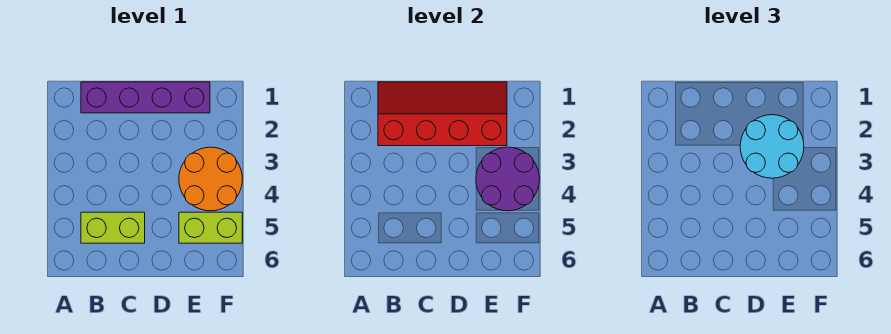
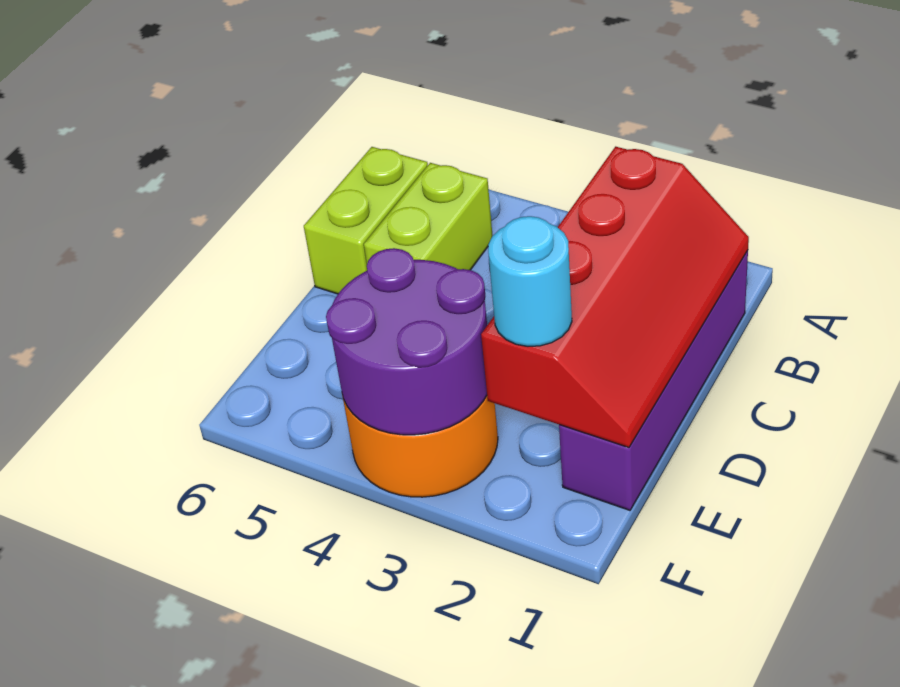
cyan round brick D2:E3 level 3 -> cyan round brick E2 level 3
lime brick E5:F5 level 1 -> lime brick B6:C6 level 1

